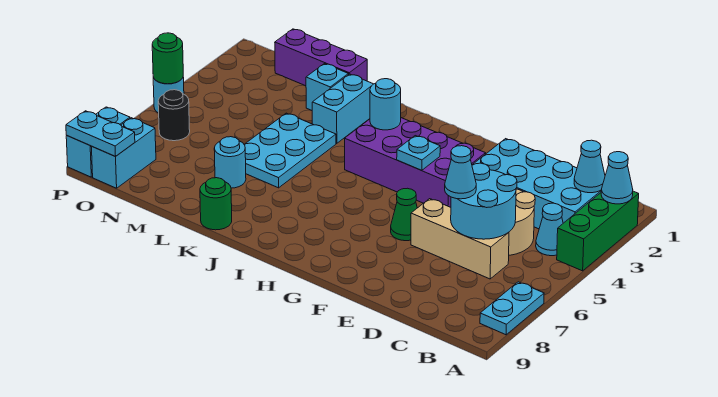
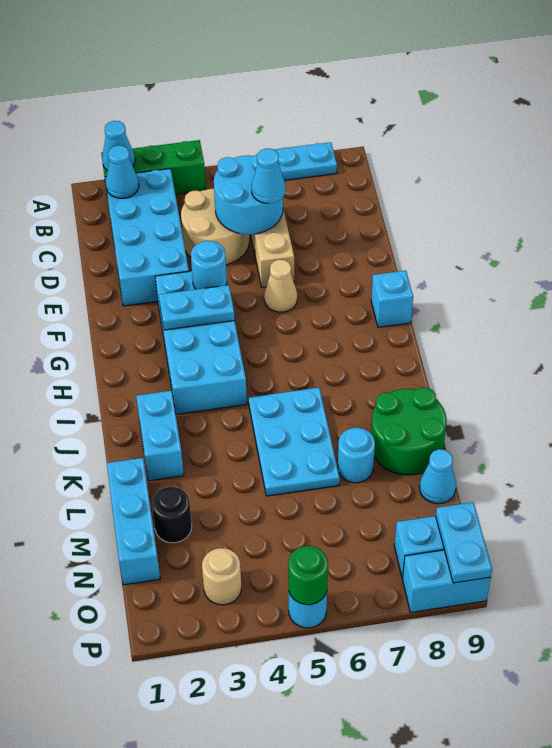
cyan cone B4 level 1 -> cyan cone M9 level 1
purple brick F3:I4 level 1 -> cyan brick F3:I4 level 1
green cone F6 level 1 -> tan cone F6 level 1
cyan plate G4 level 2 -> cyan plate G3:G4 level 2
cyan round brick I3 level 2 -> cyan round brick F4 level 2
cyan brick K2:K3 level 1 -> cyan brick J2:K2 level 1
cyan plate K4:L6 level 1 -> cyan plate J5:L6 level 1
green round brick K9 level 1 -> green round brick K8:L9 level 1
purple brick L1:N1 level 1 -> cyan brick L1:N1 level 1
cyan brick L2 level 1 -> cyan brick G9 level 1
none -> tan round brick O3 level 1
black round brick O6 level 1 -> black round brick M2 level 1

